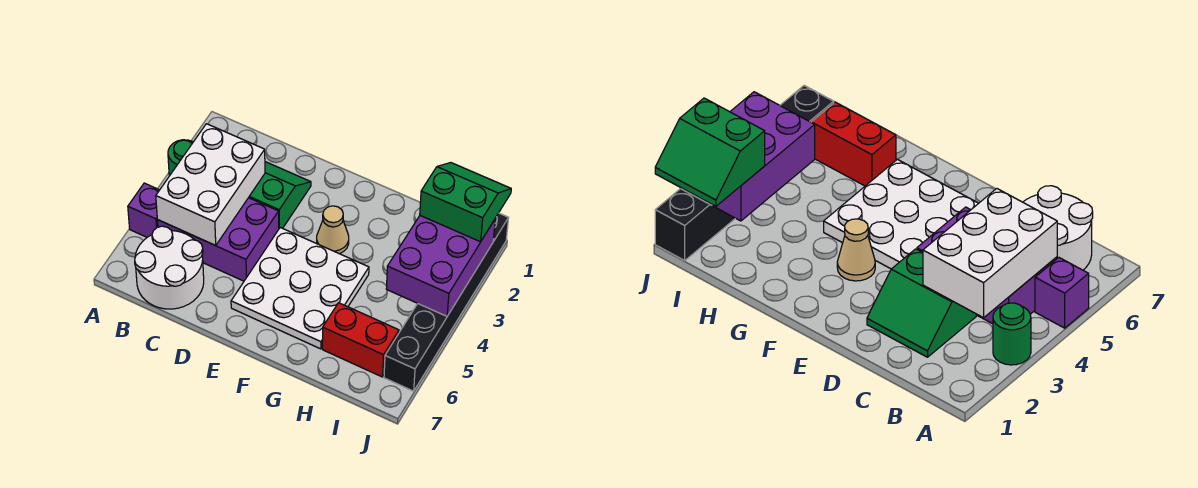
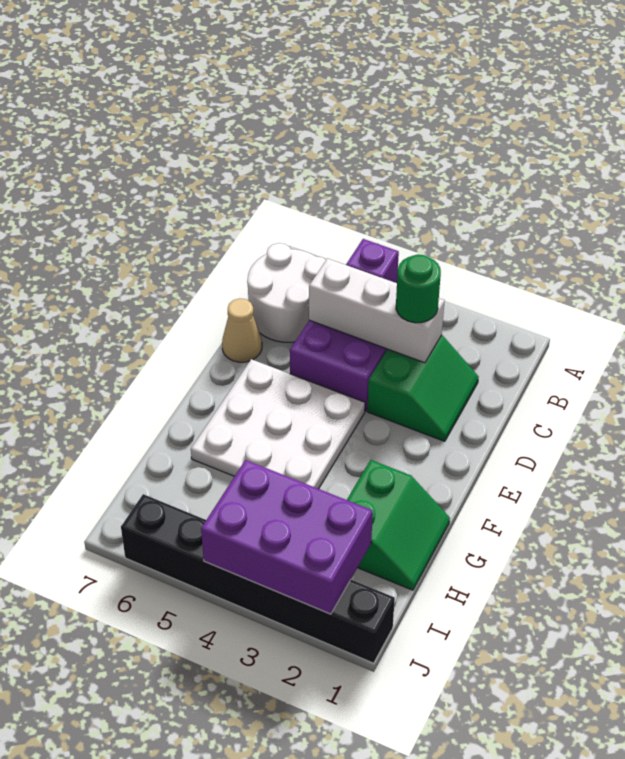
green round brick A3 level 1 -> green round brick C3 level 3
white brick B3:C5 level 2 -> white brick C3:C5 level 2
tan cone F3 level 1 -> tan cone D7 level 1
red brick H6:I6 level 1 -> none
green slope I1:J2 level 3 top 2 -> green slope G1:H2 level 1 top 2

